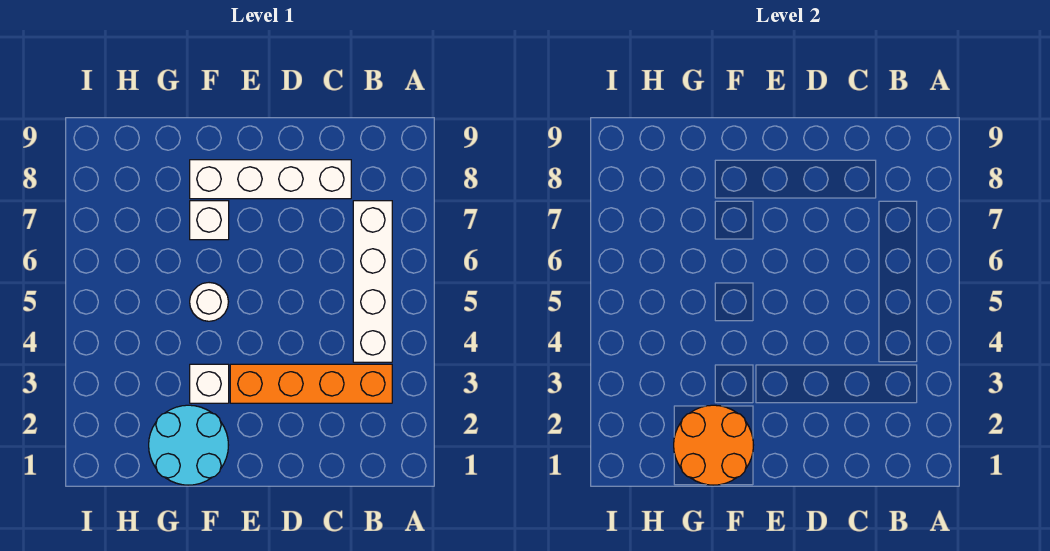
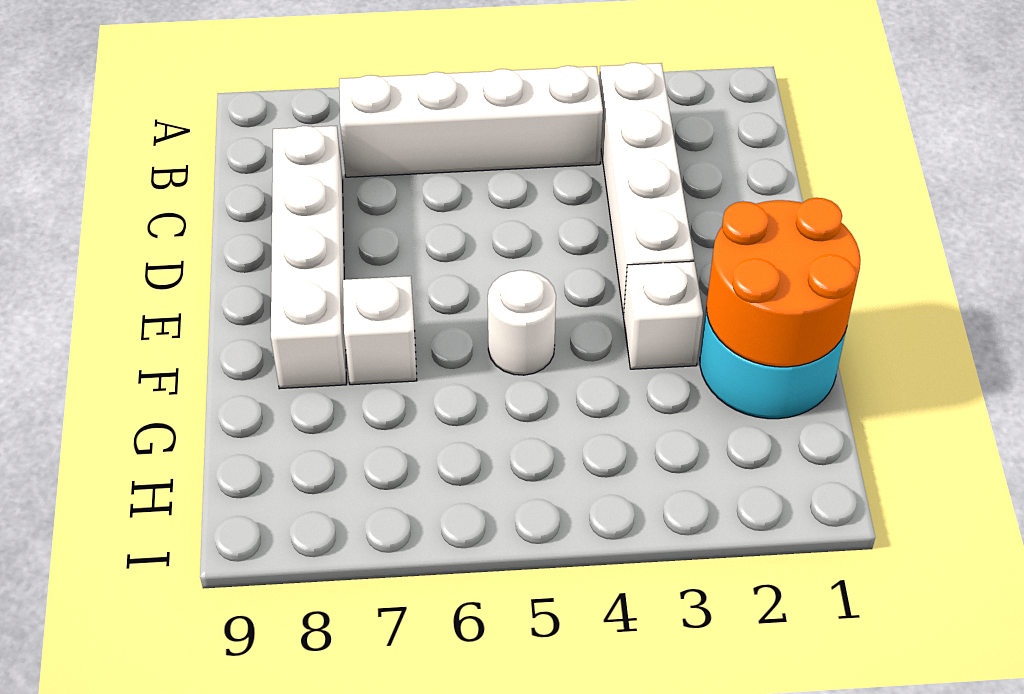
orange brick B3:E3 level 1 -> white brick B3:E3 level 1

